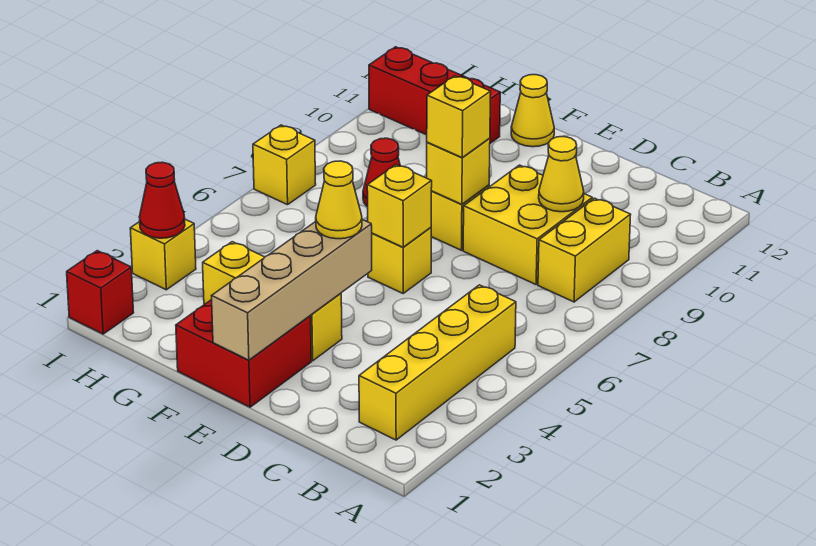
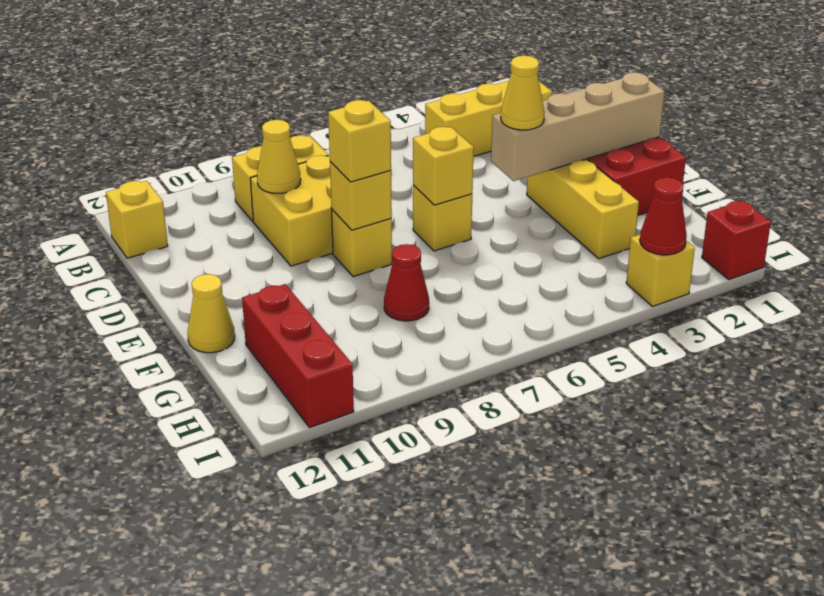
yellow brick B2:B5 level 1 -> yellow brick B2:B4 level 1
yellow brick I7 level 1 -> yellow brick B12 level 1

